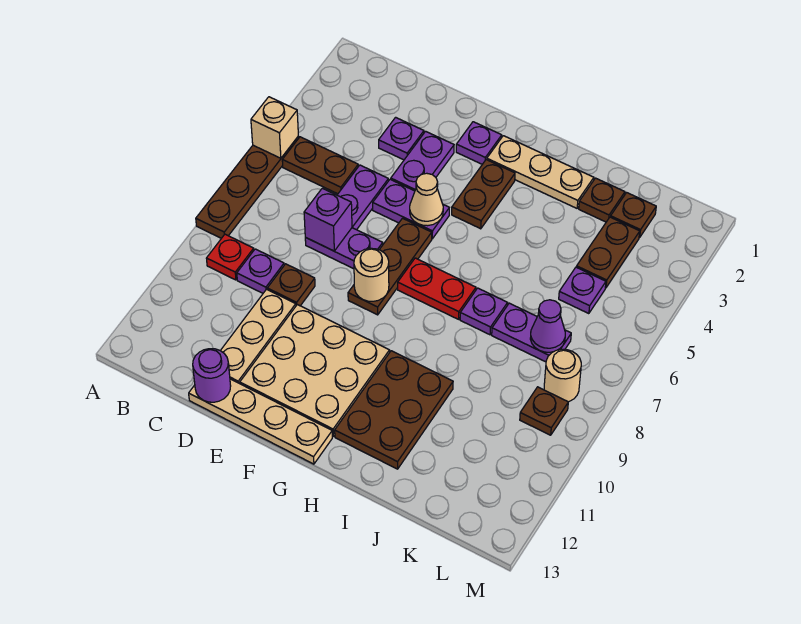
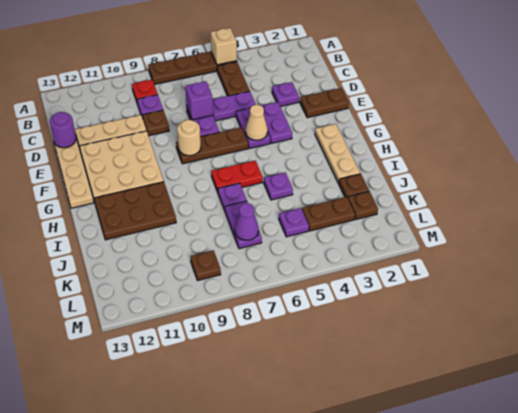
purple plate E3:E4 level 1 -> purple plate E4:F4 level 1
purple plate F2 level 1 -> purple plate I5 level 1
brown plate G3:G4 level 1 -> brown plate E1:E2 level 1
red plate G7:H7 level 1 -> red plate H6:H7 level 1
tan round brick L8 level 1 -> none

